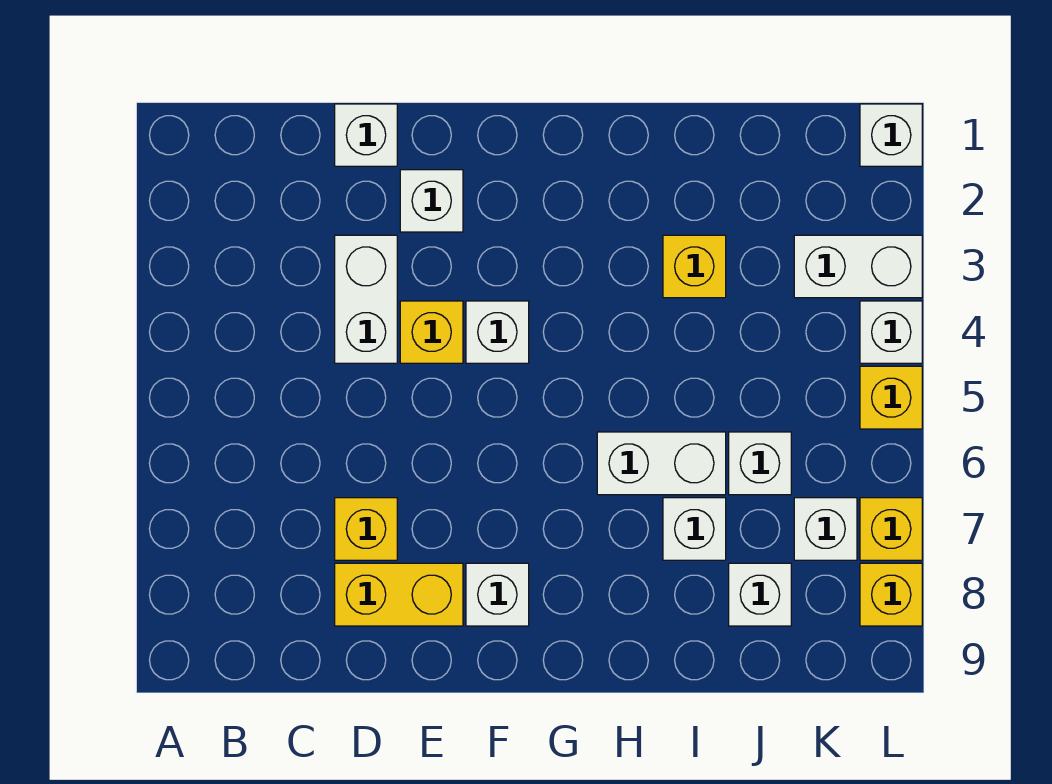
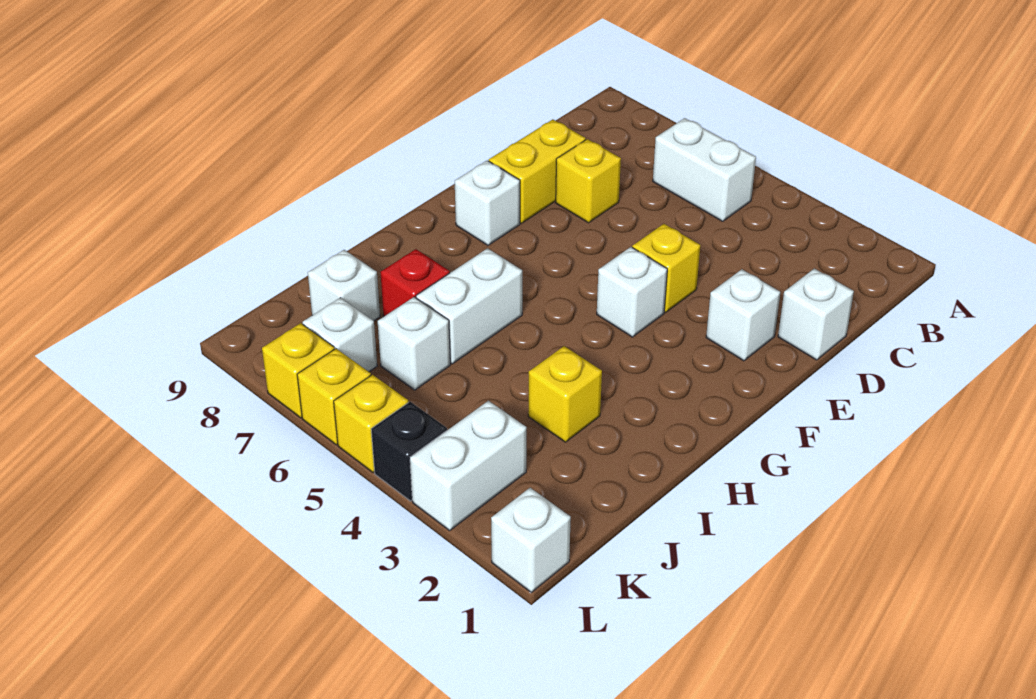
white brick D3:D4 level 1 -> white brick B5:B6 level 1
white brick I7 level 1 -> red brick I7 level 1
white brick L4 level 1 -> black brick L4 level 1
yellow brick L8 level 1 -> yellow brick L6 level 1

